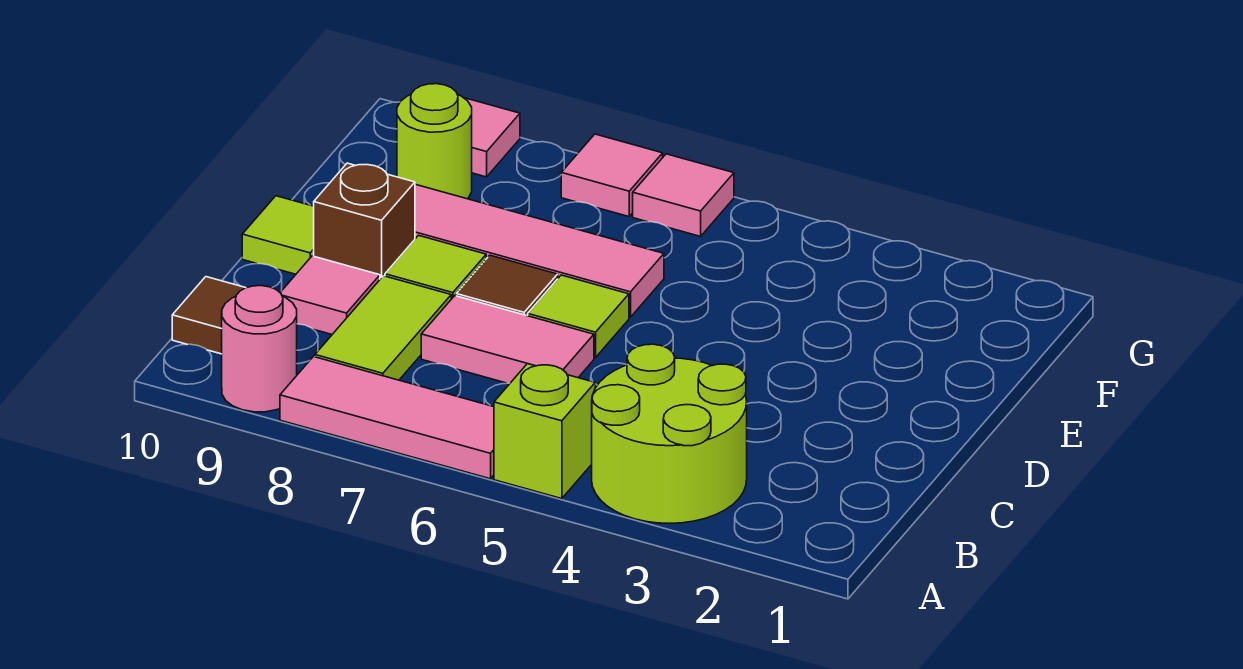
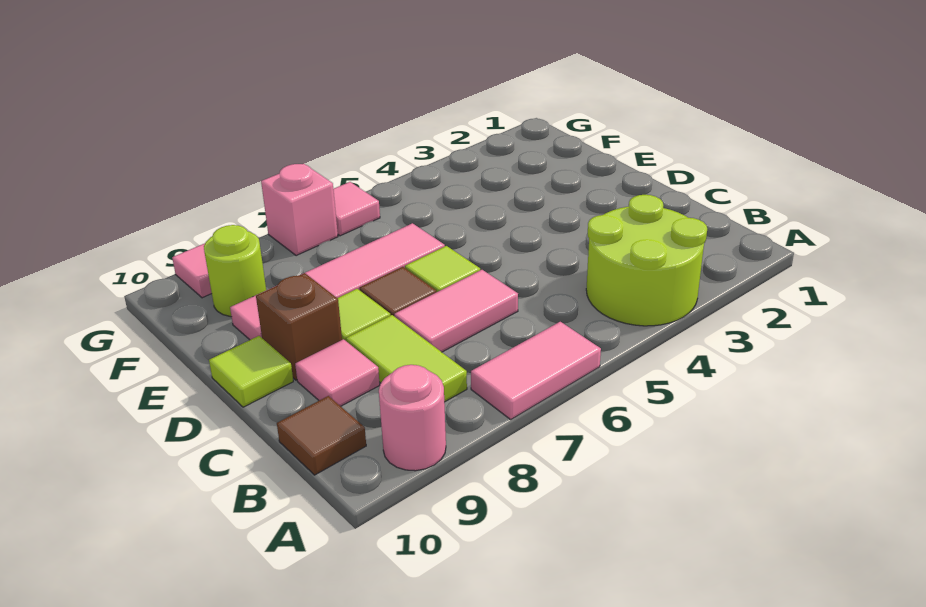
lime brick A5 level 1 -> none
pink tile A6:A8 level 1 -> pink tile A6:A7 level 1
pink tile G7 level 1 -> pink brick G7 level 1

